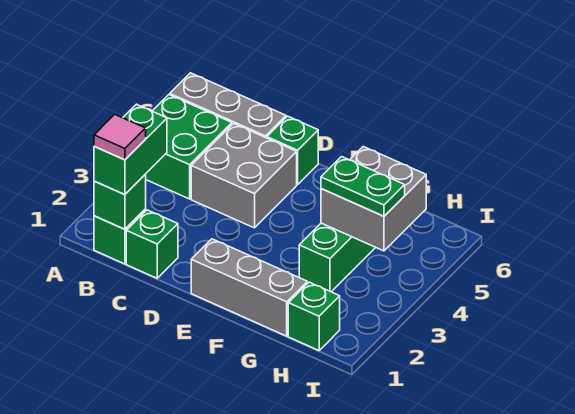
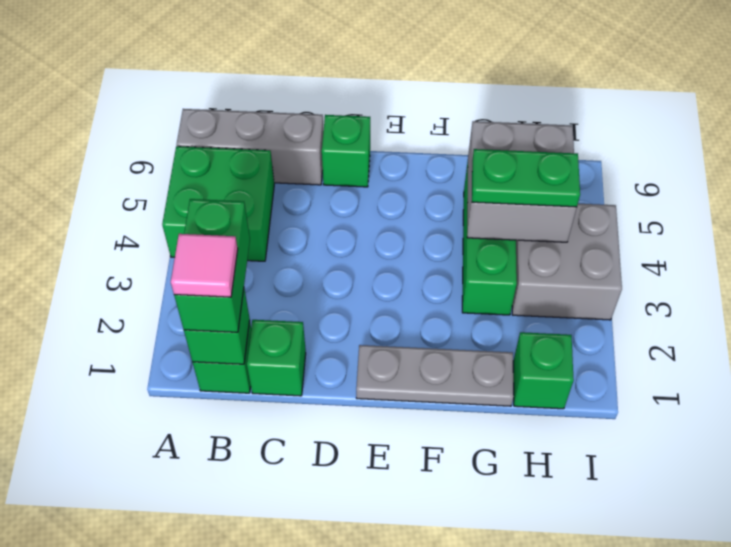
grey brick C4:D5 level 1 -> grey brick H3:I4 level 1
grey brick E1:G1 level 1 -> grey plate E1:G1 level 1

